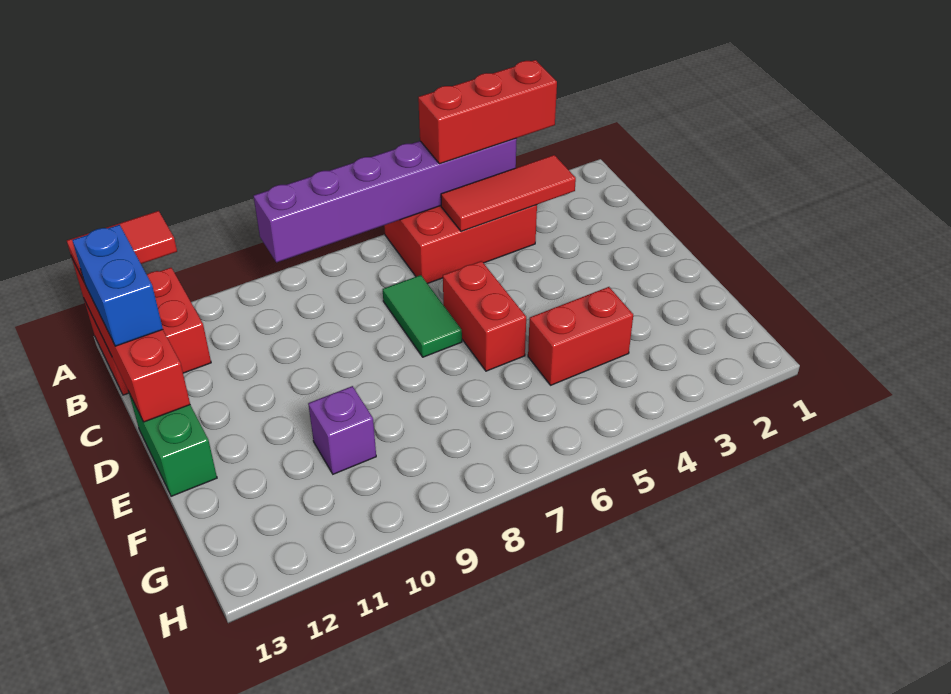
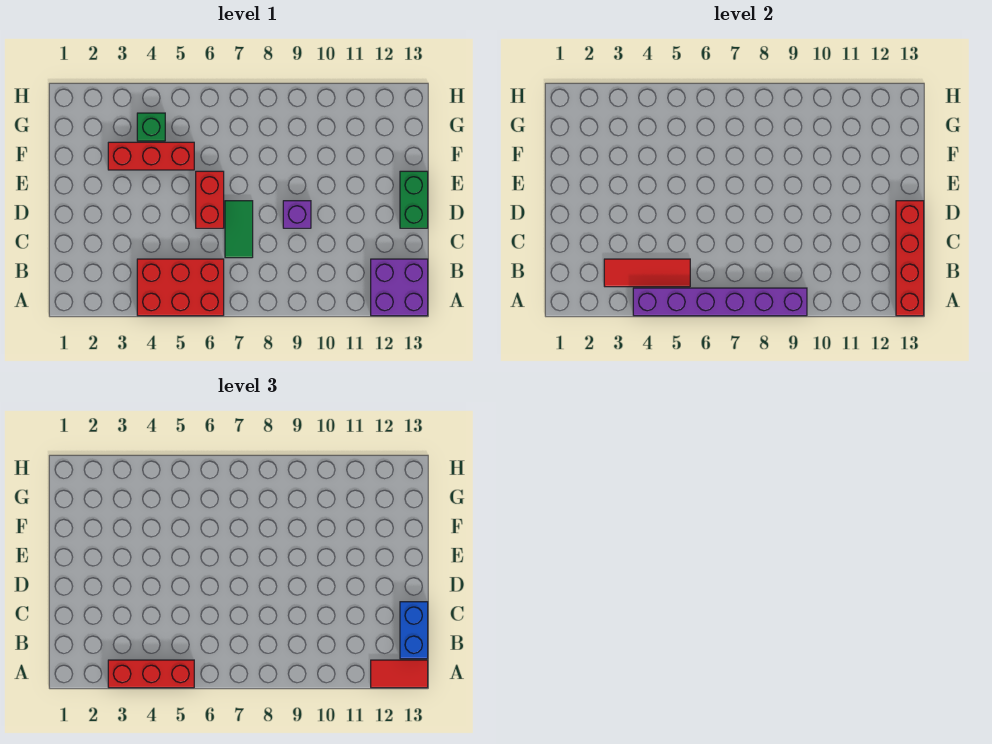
red brick A12:B13 level 1 -> purple brick A12:B13 level 1
red brick F4:F5 level 1 -> red brick F3:F5 level 1
purple brick F10 level 1 -> purple brick D9 level 1
none -> green brick G4 level 1

